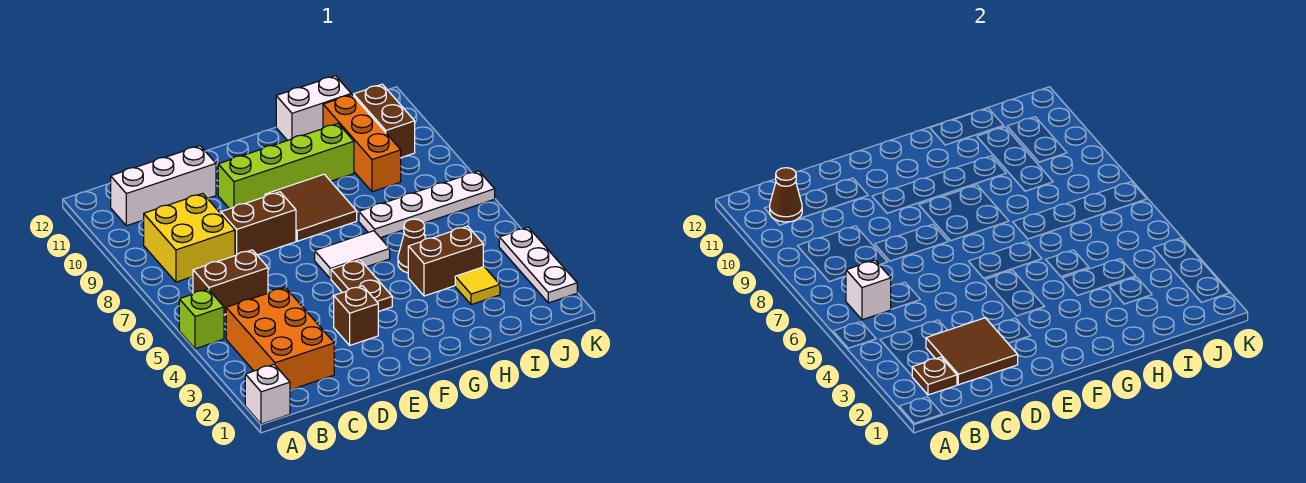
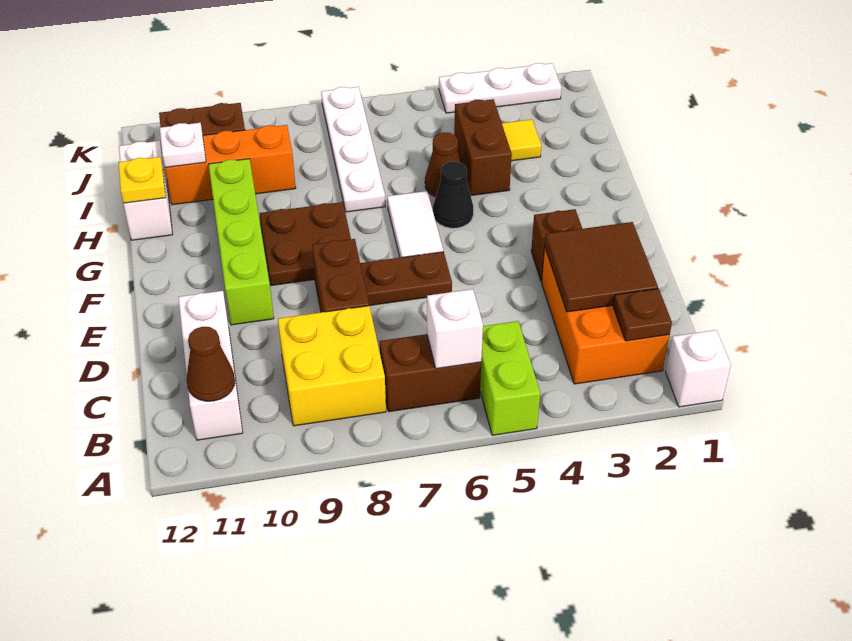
lime brick A5 level 1 -> lime brick A5:B5 level 1
orange brick B2:C4 level 1 -> orange brick B2:D3 level 1
brown brick B6:C6 level 1 -> brown brick B6:B7 level 1
brown plate F4:F5 level 1 -> brown plate E6:E7 level 1
brown tile F8:G9 level 1 -> brown plate F8:G9 level 1
none -> black cone G5 level 1
none -> yellow plate H12 level 2
none -> white plate I11 level 2

